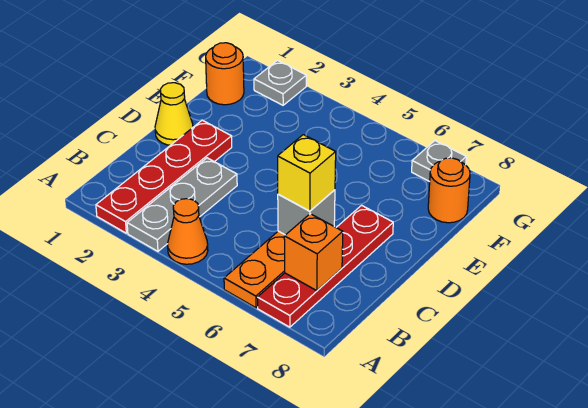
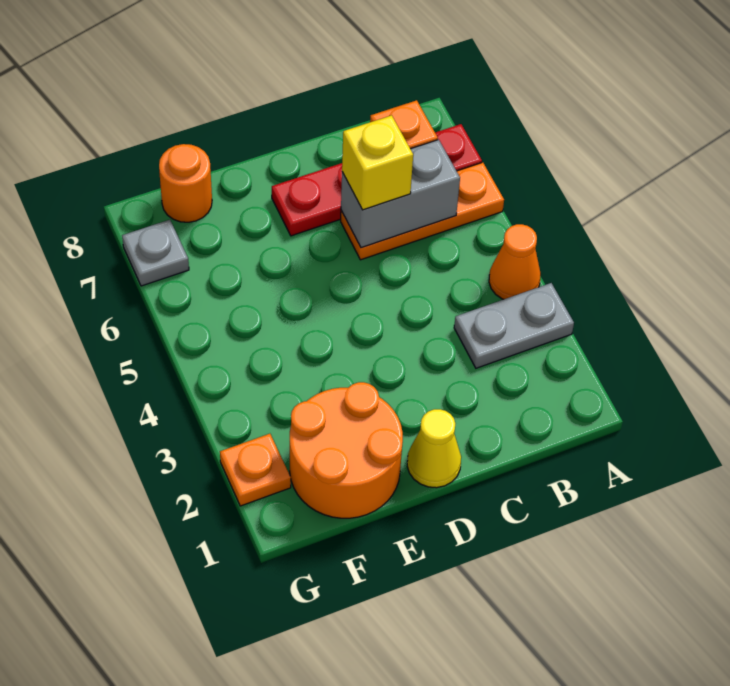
red plate A2:D2 level 1 -> none
grey plate A3:C3 level 1 -> grey plate A3:B3 level 1
grey brick C6 level 2 -> grey brick B6:C6 level 2
orange round brick F1 level 1 -> orange round brick E1:F2 level 1
grey plate G2 level 1 -> orange plate G2 level 1

